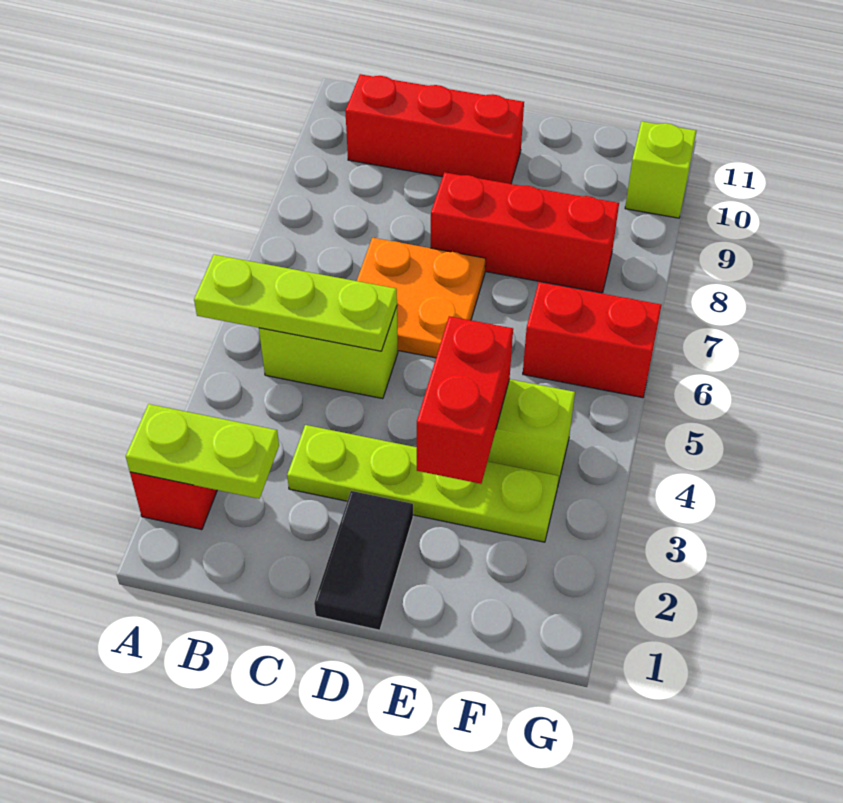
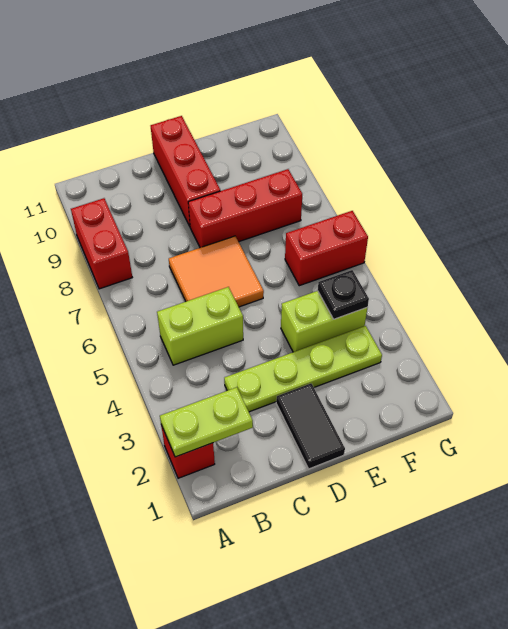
lime plate A5:C5 level 2 -> none
red brick B10:D10 level 1 -> red brick D9:D11 level 1
orange plate C6:D7 level 1 -> orange tile C6:D7 level 1
red brick E3:E4 level 2 -> red brick A8:A9 level 1
none -> black plate F4 level 2
lime brick G10 level 1 -> none

